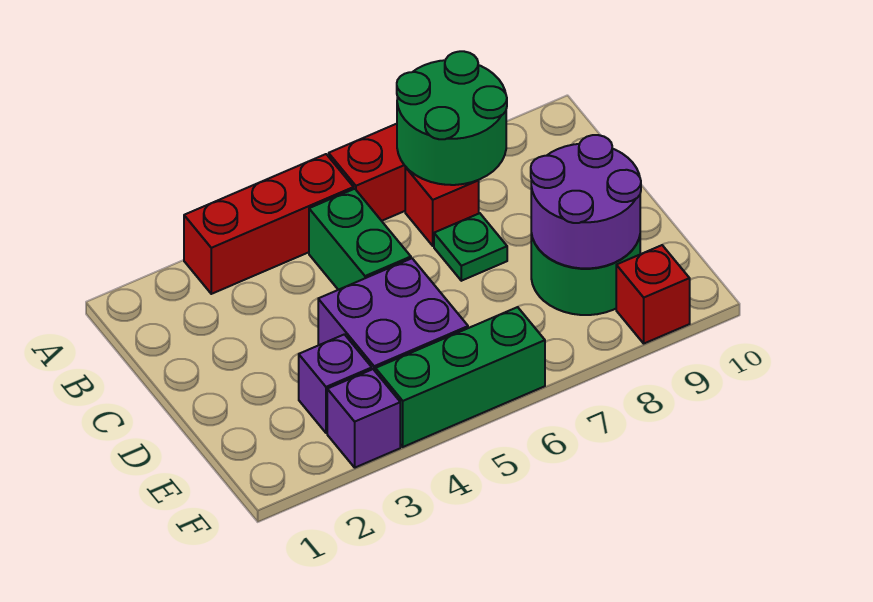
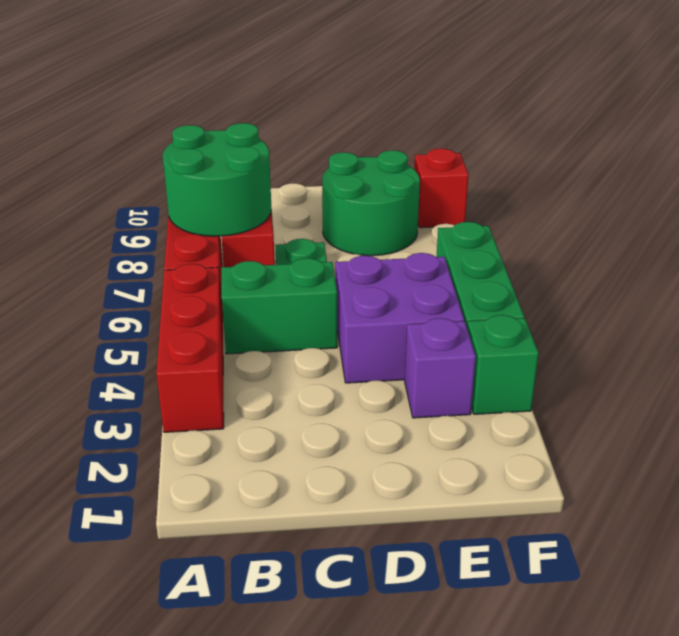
purple round brick D8:E9 level 2 -> none
purple brick F3 level 1 -> green brick F3 level 1

